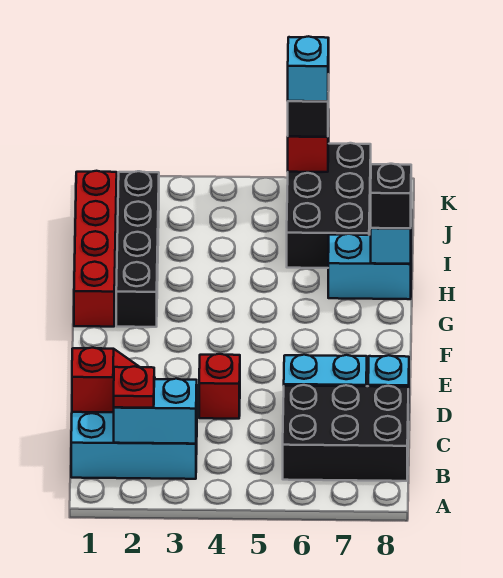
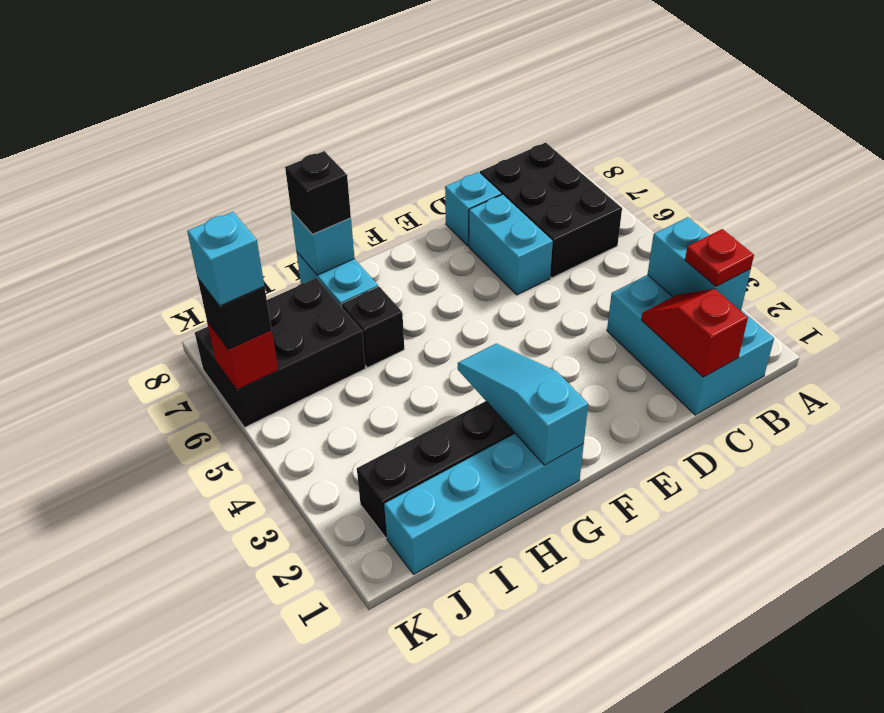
red brick D4 level 1 -> none
red brick G1:J1 level 1 -> cyan brick G1:J1 level 1
none -> cyan slope G1:G3 level 2 top 1
none -> black brick H6 level 1

